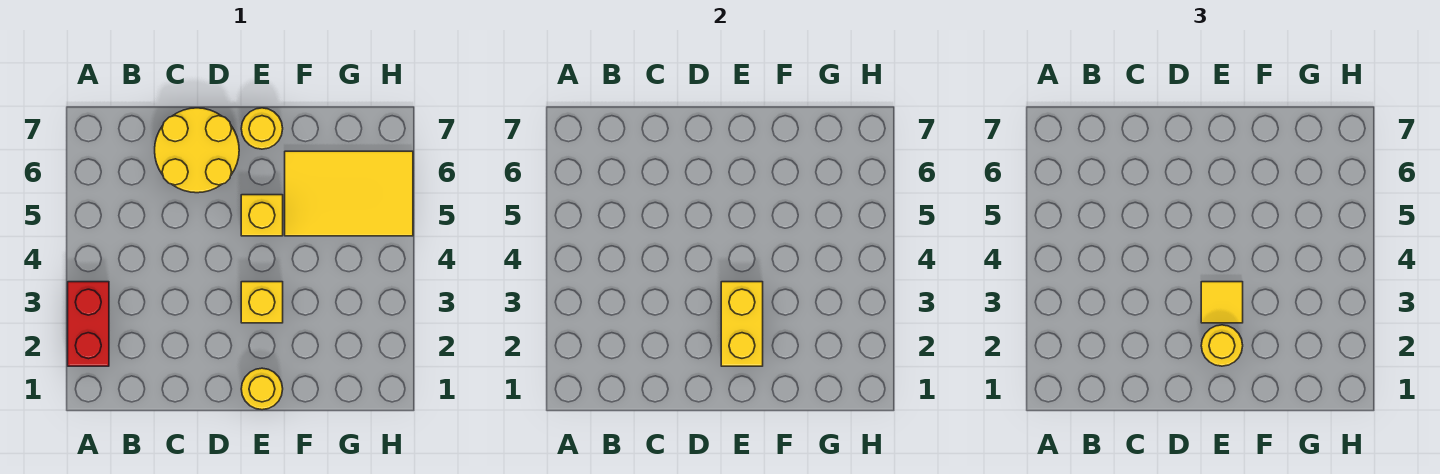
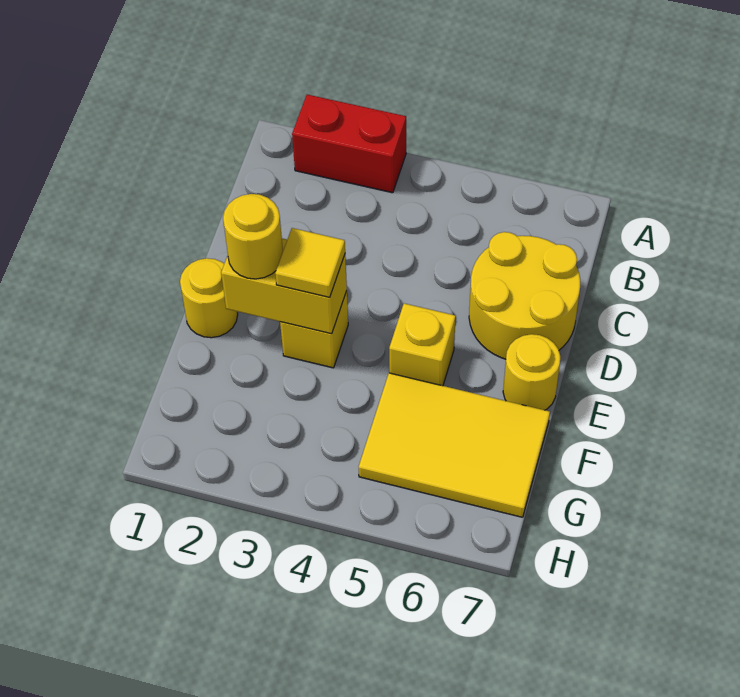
yellow tile F5:H6 level 1 -> yellow tile F5:G7 level 1

